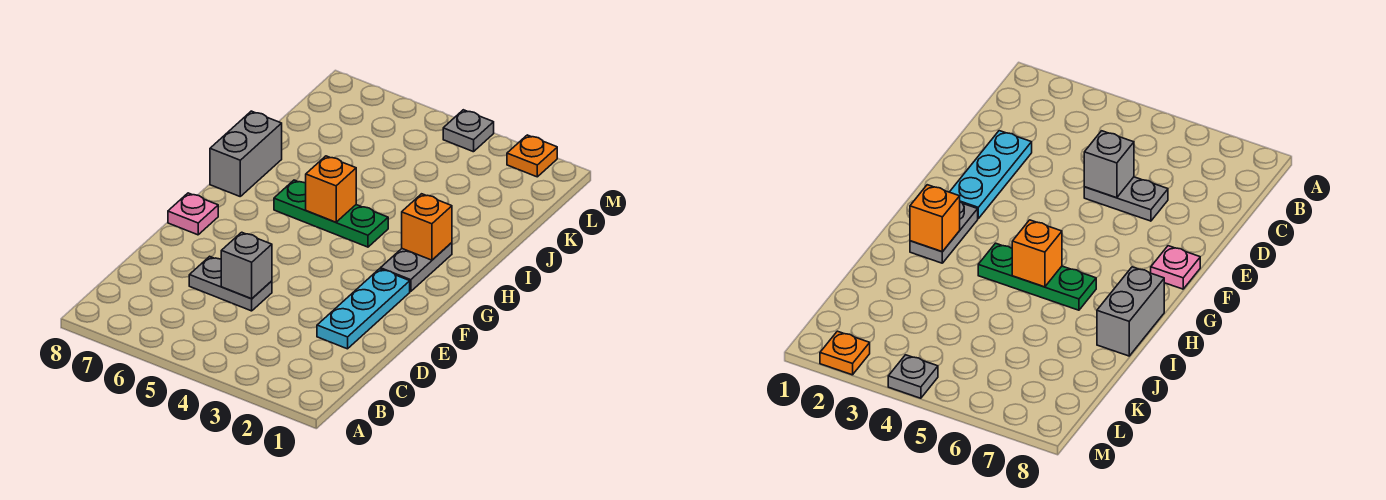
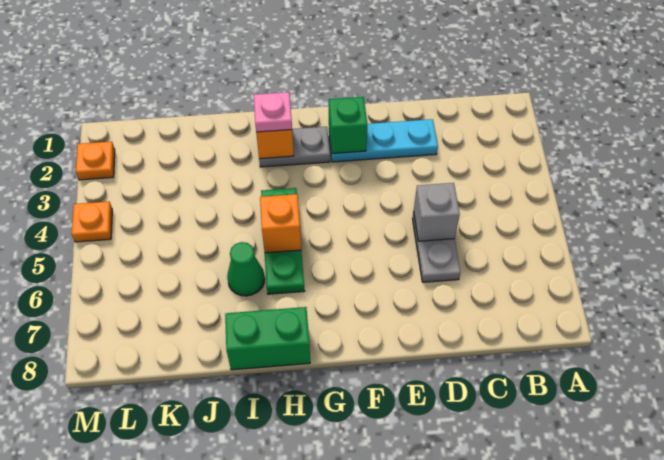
none -> green brick F2 level 2
pink plate F8 level 1 -> pink plate H2 level 3
grey brick H8:I8 level 1 -> green brick H8:I8 level 1
none -> green cone I6 level 1
grey plate M4 level 1 -> orange plate M4 level 1

